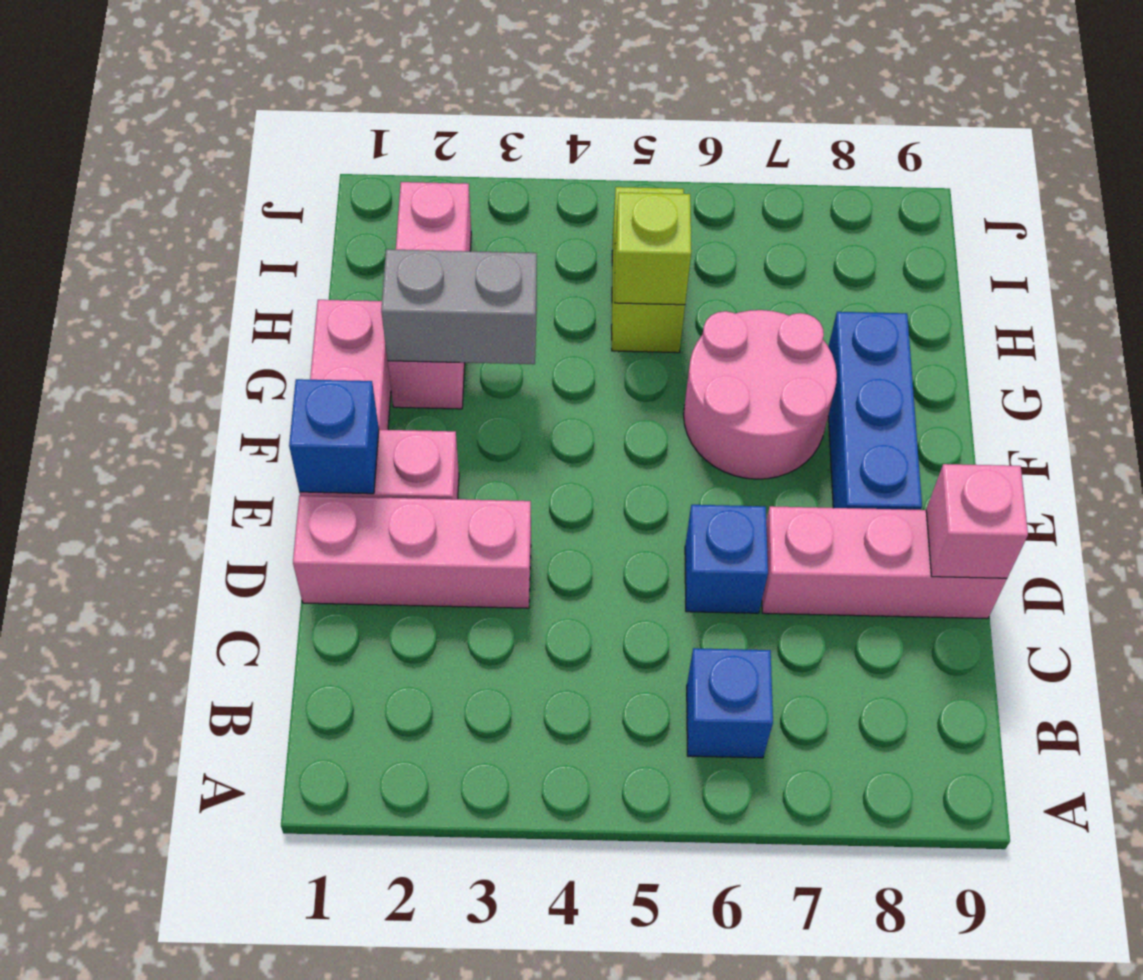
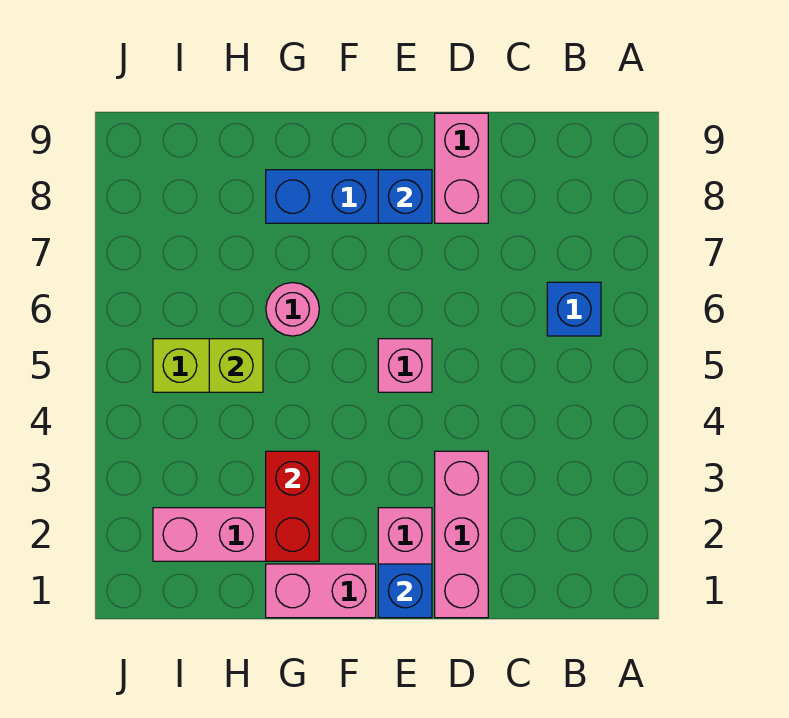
blue brick D6 level 1 -> blue brick E8 level 2
pink brick D7:D9 level 1 -> pink brick D8:D9 level 1
pink brick D9 level 2 -> pink brick E5 level 1
pink round brick F6:G7 level 1 -> pink round brick G6 level 1
grey brick G2:G3 level 2 -> red brick G2:G3 level 2

